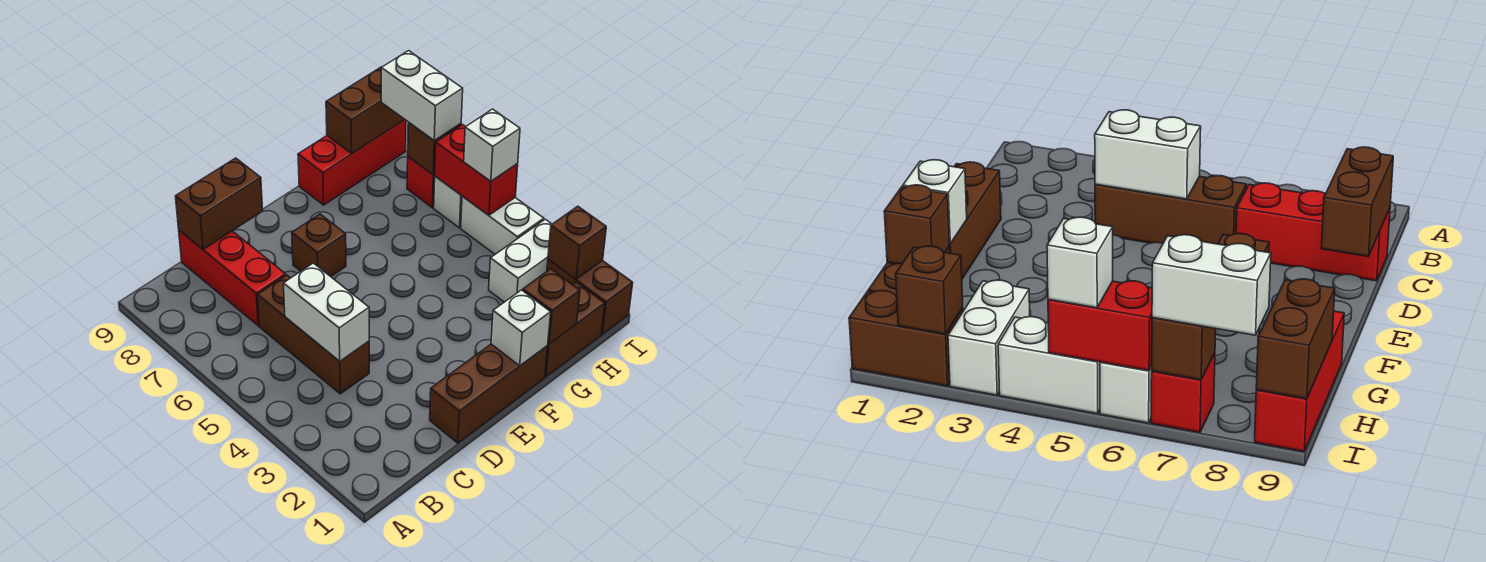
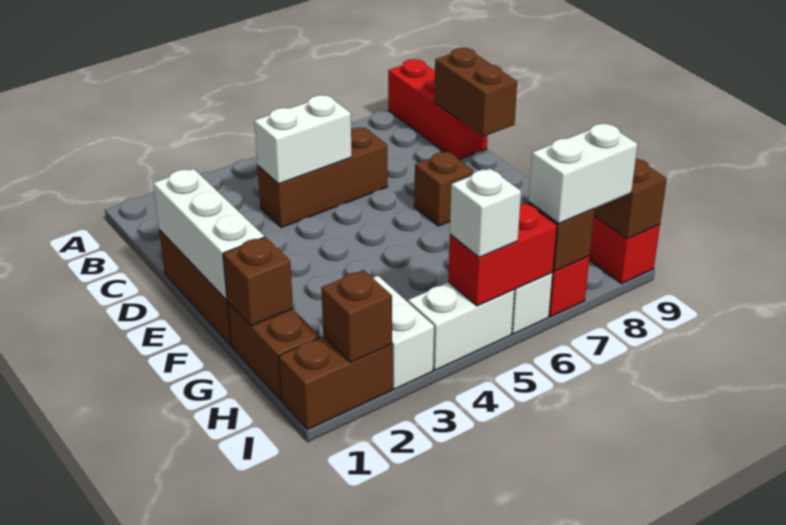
red brick C7:C9 level 1 -> red brick A9:C9 level 1
white brick F1 level 2 -> white brick D1:F1 level 2

